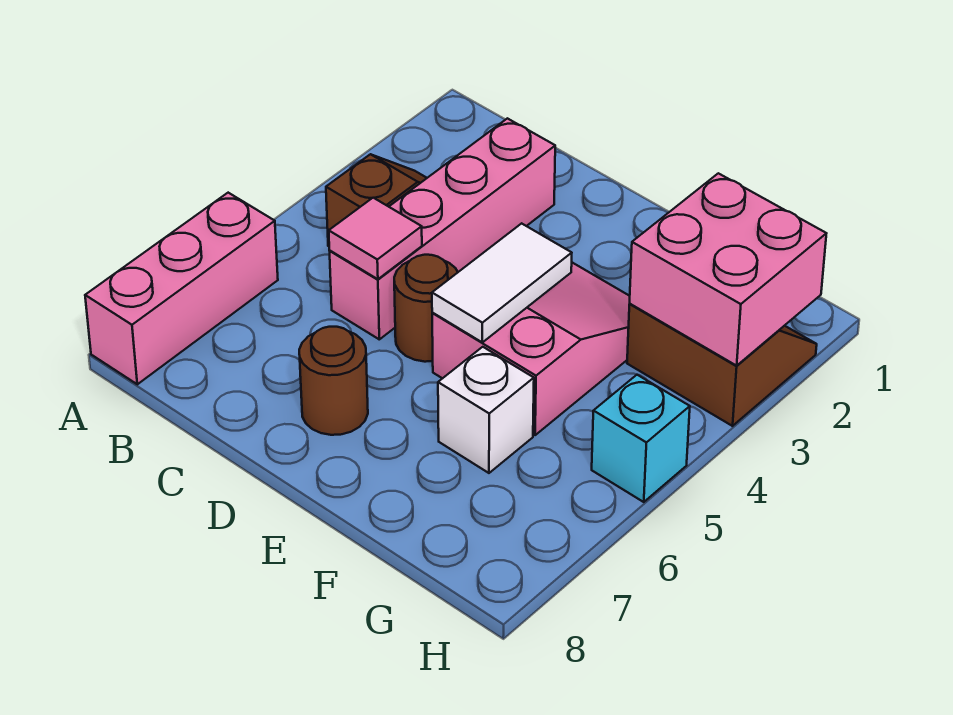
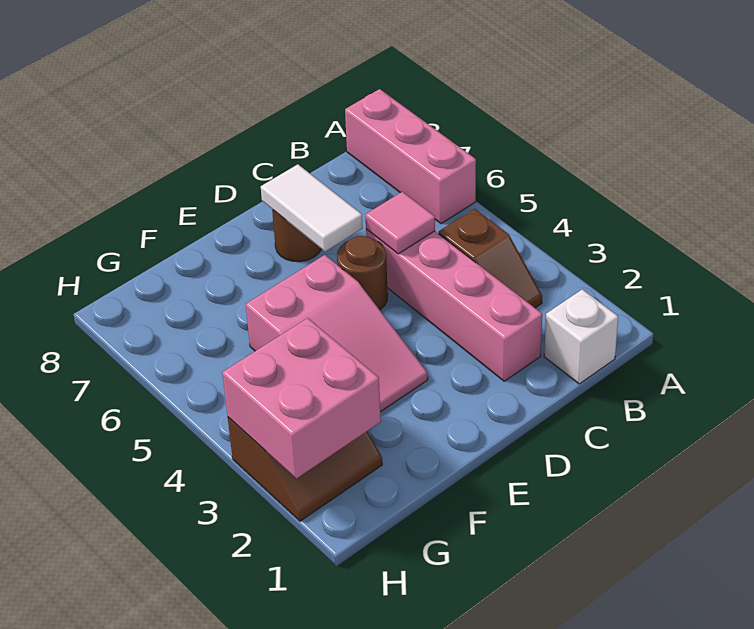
white tile E4:E5 level 2 -> white tile D6:D7 level 2
white brick F6 level 1 -> white brick B1 level 1
cyan brick H5 level 1 -> none

